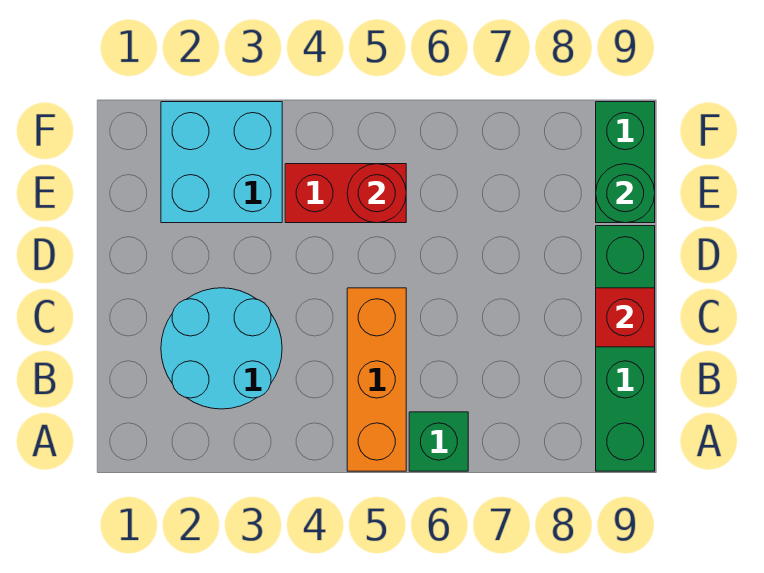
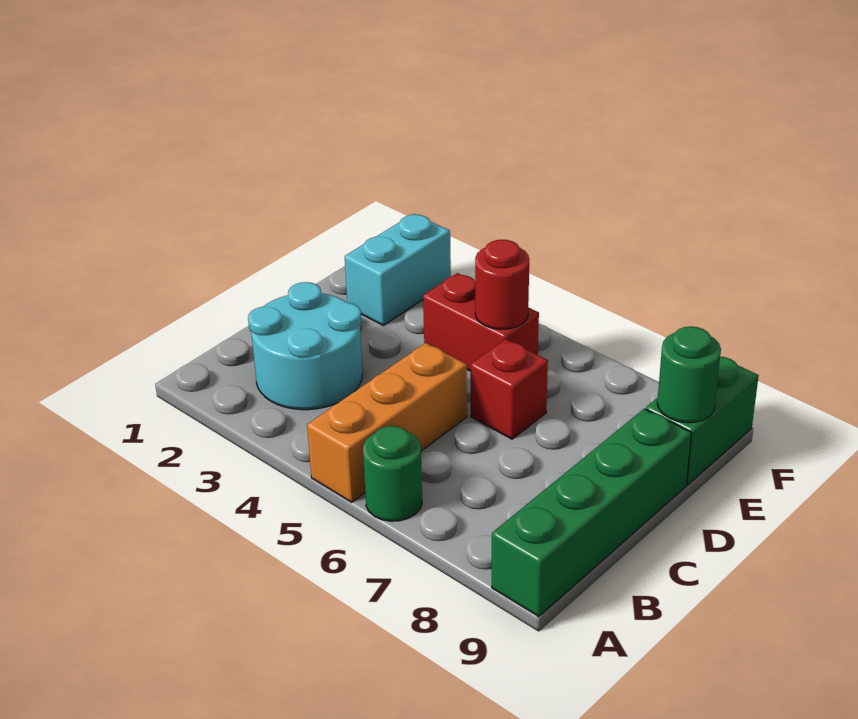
green brick A6 level 1 -> green round brick A6 level 1
red brick C9 level 2 -> red brick D6 level 1
cyan brick E2:F3 level 1 -> cyan brick E2:F2 level 1

